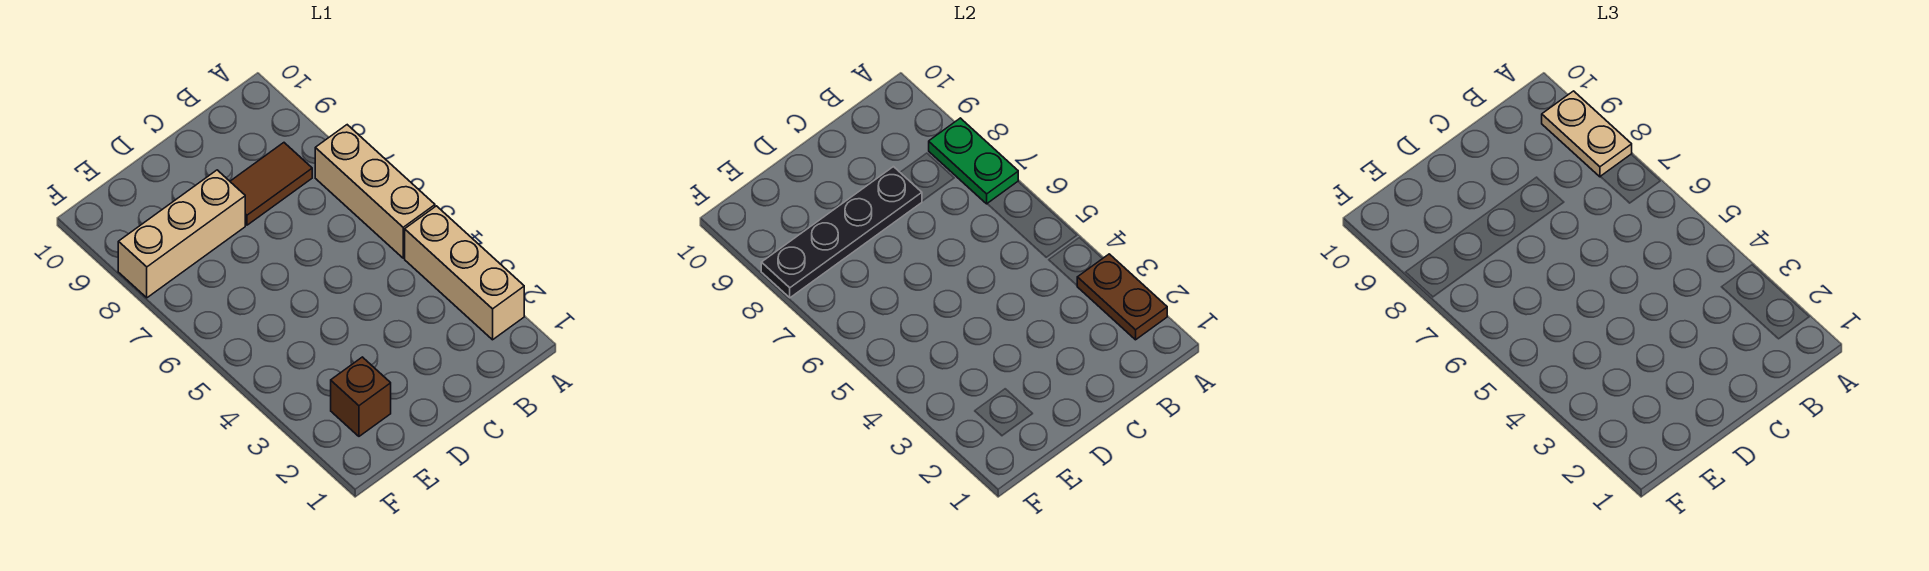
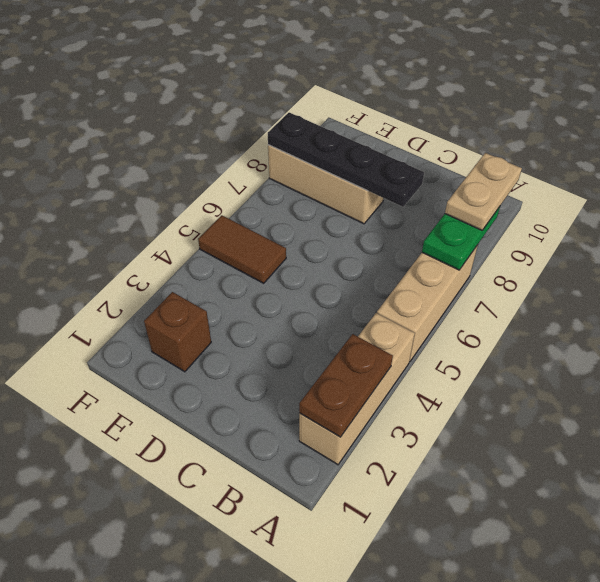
brown tile B8:C8 level 1 -> brown tile E5:F5 level 1

